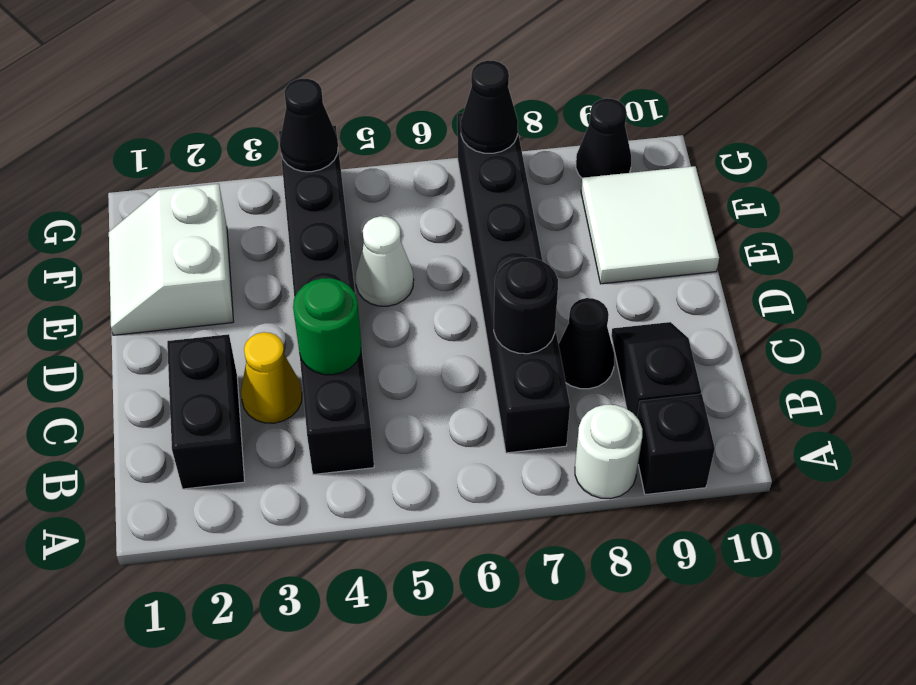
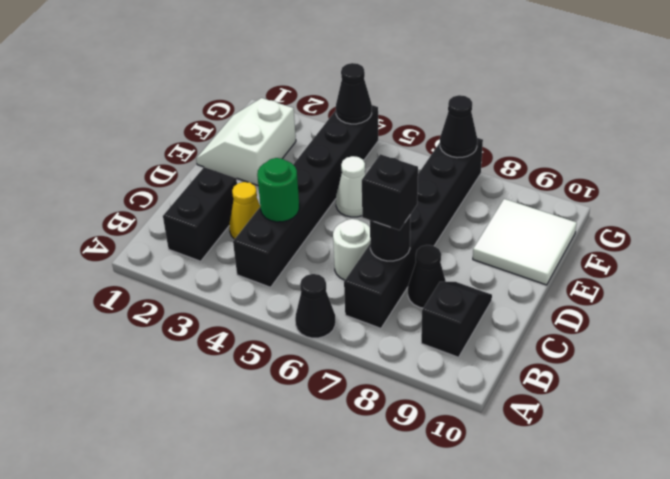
white round brick A8 level 1 -> white round brick C6 level 1
black brick A9 level 1 -> black brick C7 level 3
black cone G9 level 1 -> black cone A6 level 1

